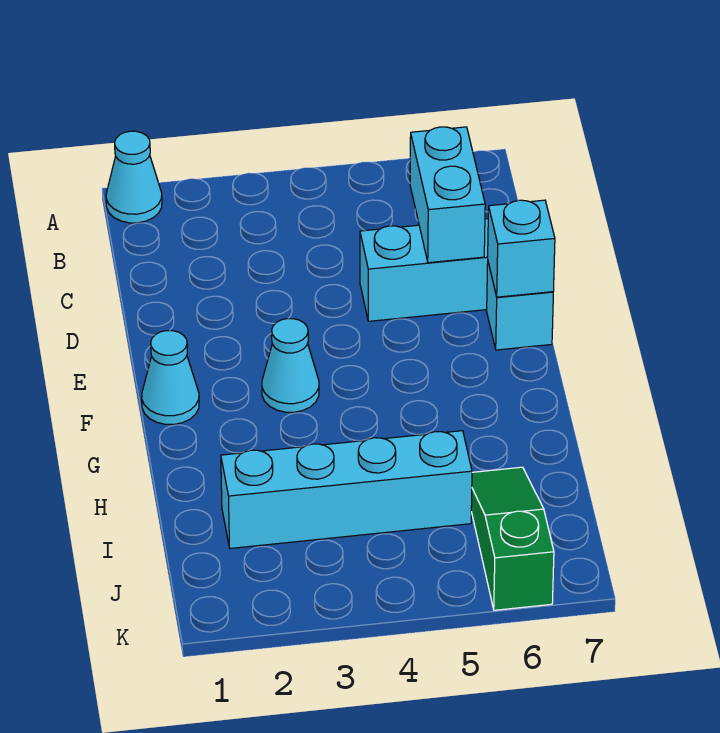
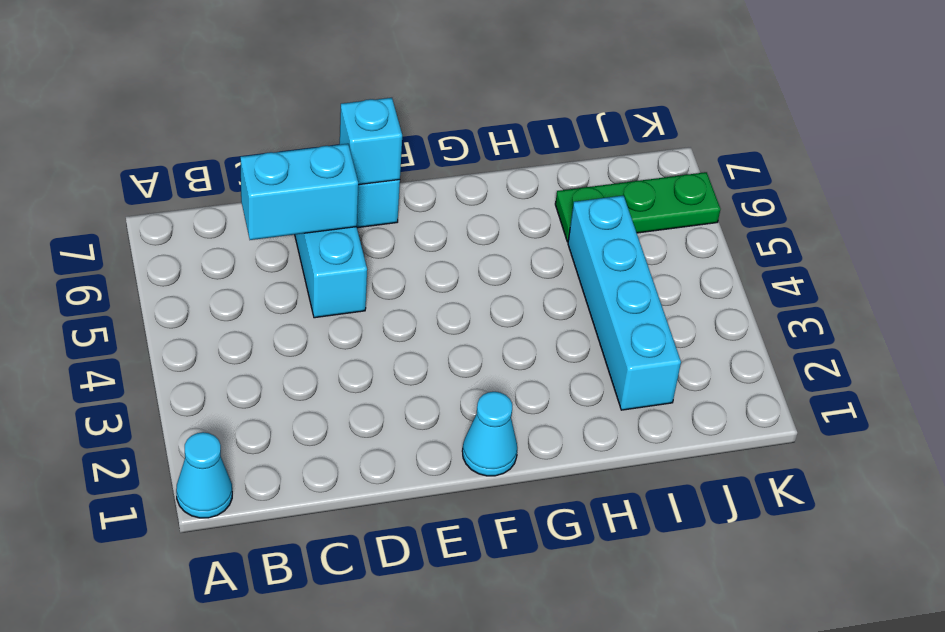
cyan cone F3 level 1 -> none
green slope I6:K6 level 1 top K -> green plate I6:K6 level 1

